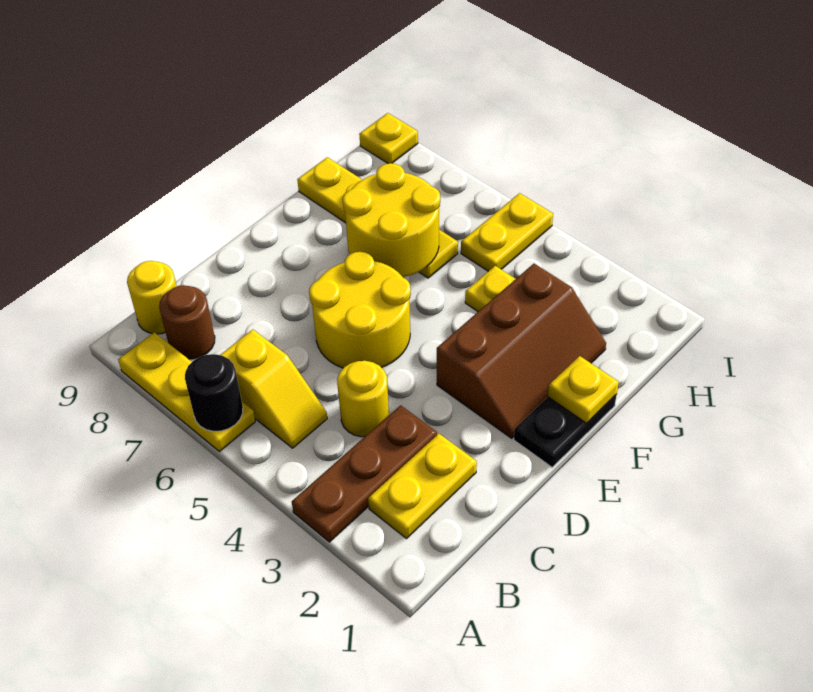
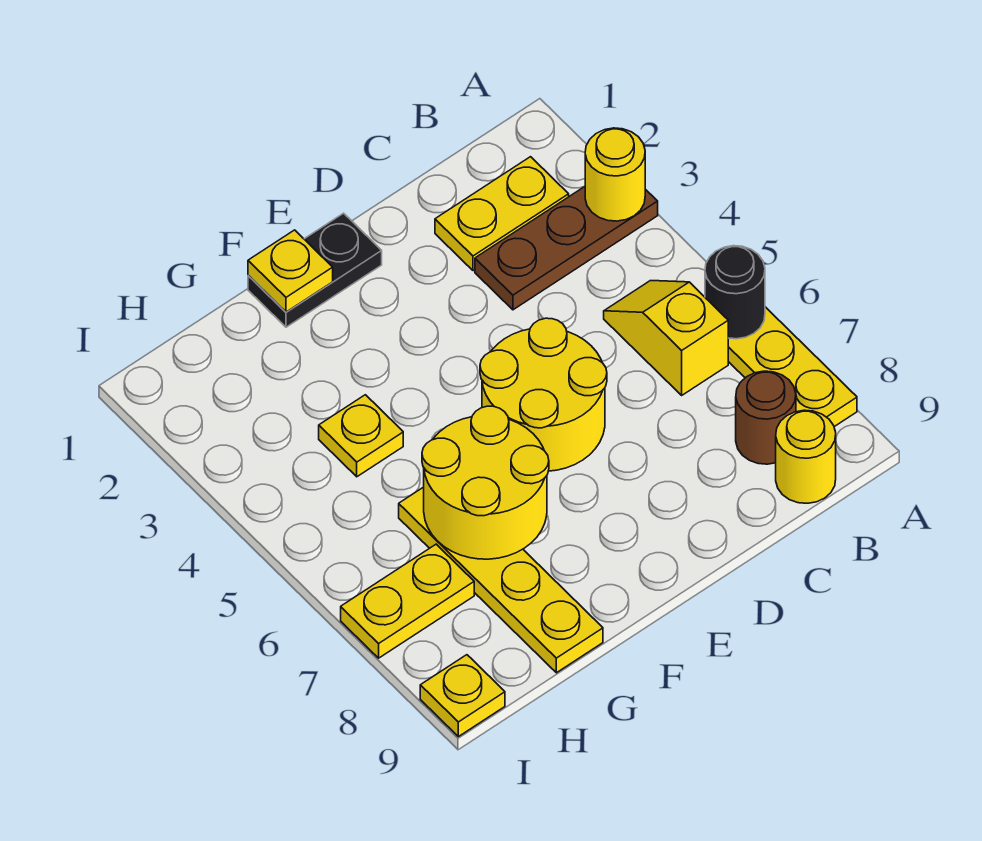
yellow round brick C4 level 1 -> yellow round brick A3 level 2
brown slope E2:G3 level 1 top 3 -> none
yellow plate H5:I5 level 1 -> yellow plate H7:I7 level 1

